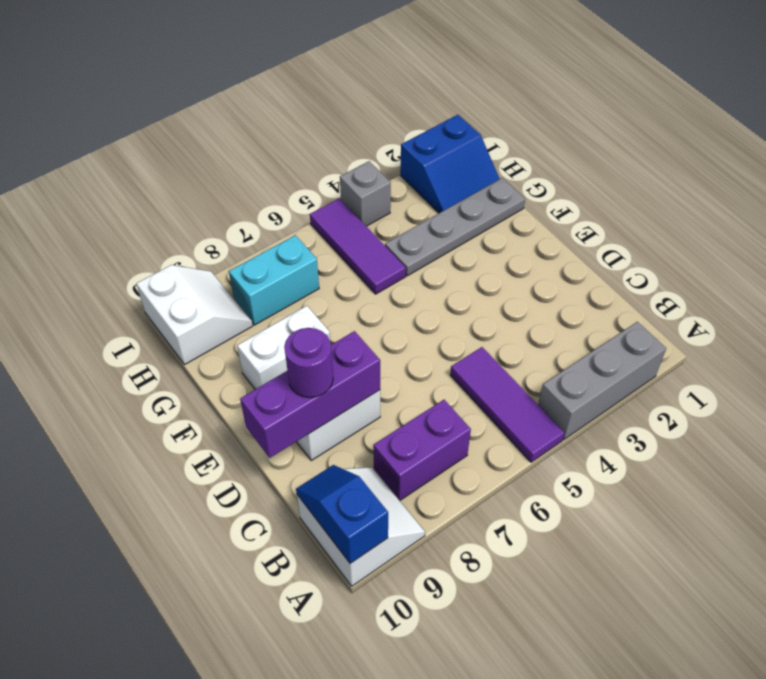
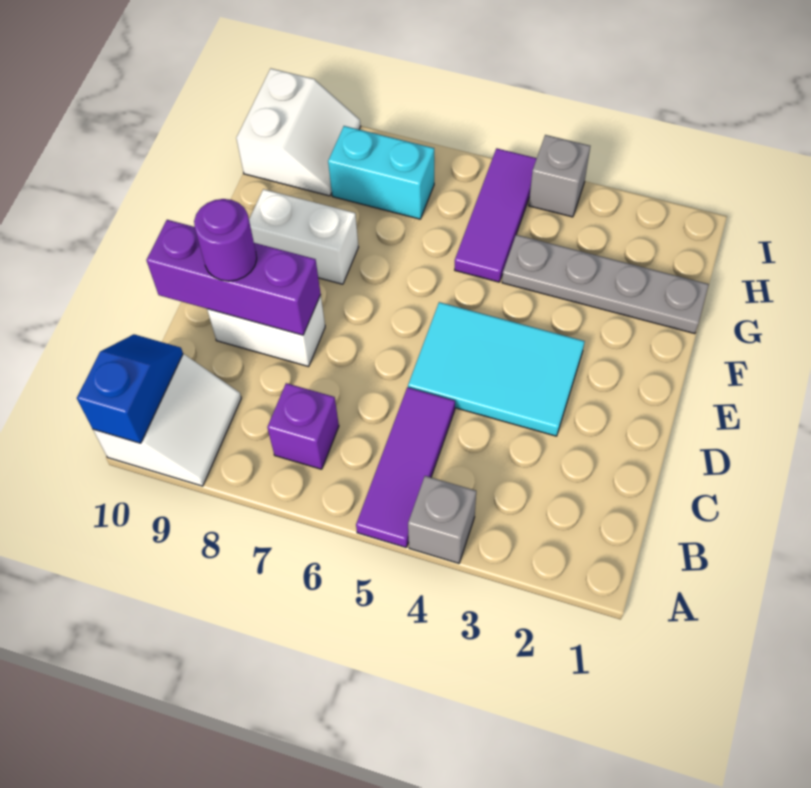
grey brick A2:A4 level 1 -> grey brick A4 level 1
purple brick B7:B8 level 1 -> purple brick B7 level 1
none -> cyan tile D3:E5 level 1
blue slope H1:I2 level 1 top I -> none

